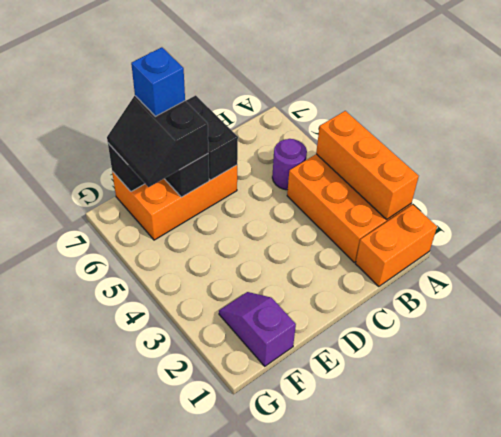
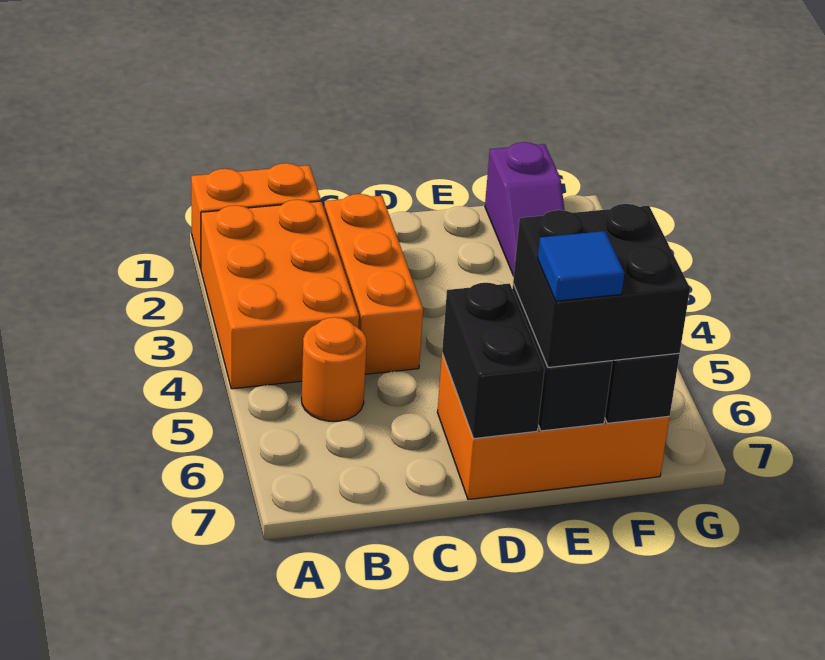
orange brick A2:A4 level 2 -> orange brick C2:C4 level 1
purple round brick B5 level 1 -> orange round brick B5 level 1
black slope E6:F7 level 3 top E -> black brick E6:F7 level 3
blue brick E7 level 4 -> blue tile E7 level 4

